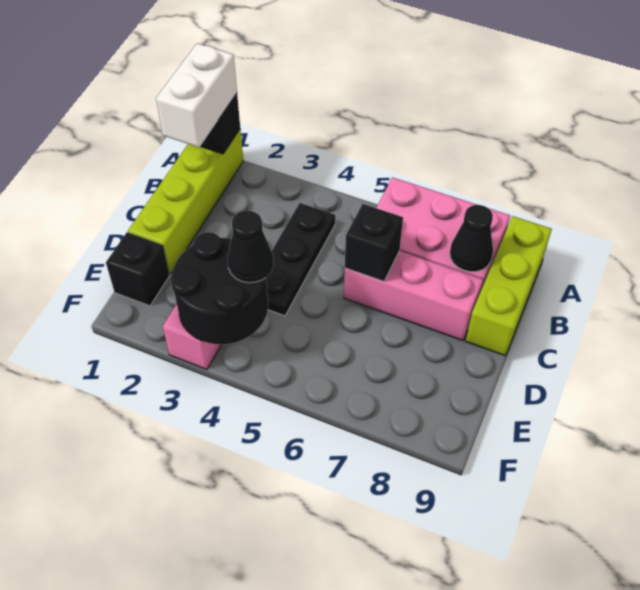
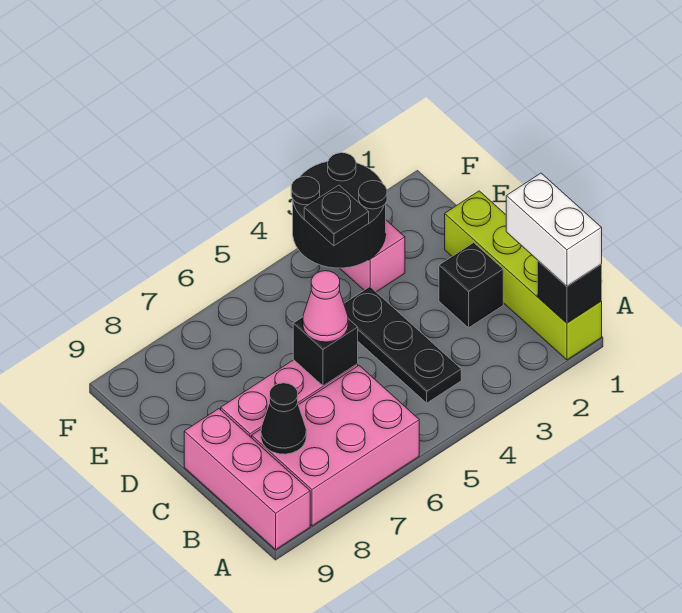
lime brick A9:C9 level 1 -> pink brick A9:C9 level 1
none -> pink cone C6 level 3
black brick E1 level 1 -> black brick C2 level 1
black cone E4 level 3 -> black plate E4 level 3

